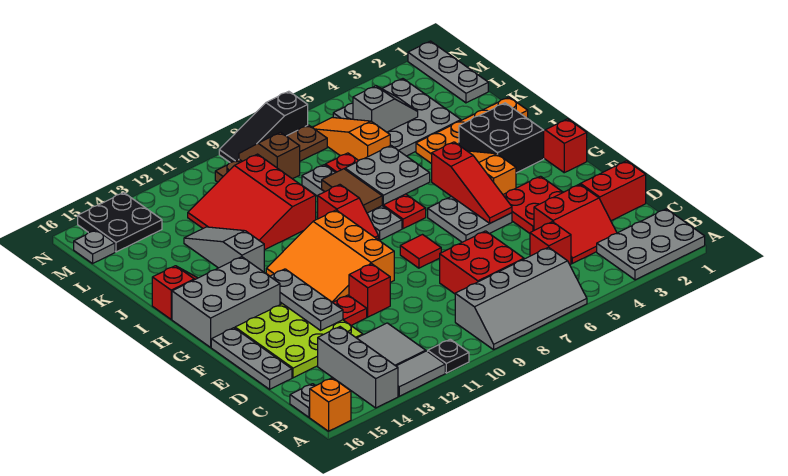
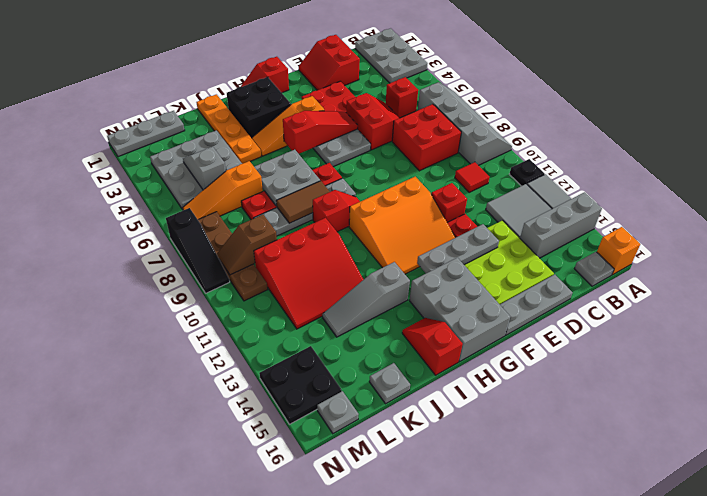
red slope C3:D4 level 1 top D -> red slope D5:E6 level 1 top E
red tile F8 level 1 -> red tile C10 level 1
none -> grey plate K16 level 1

